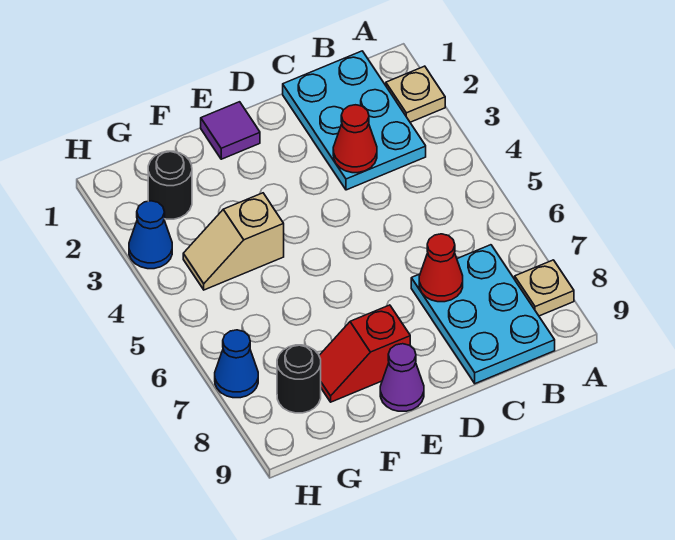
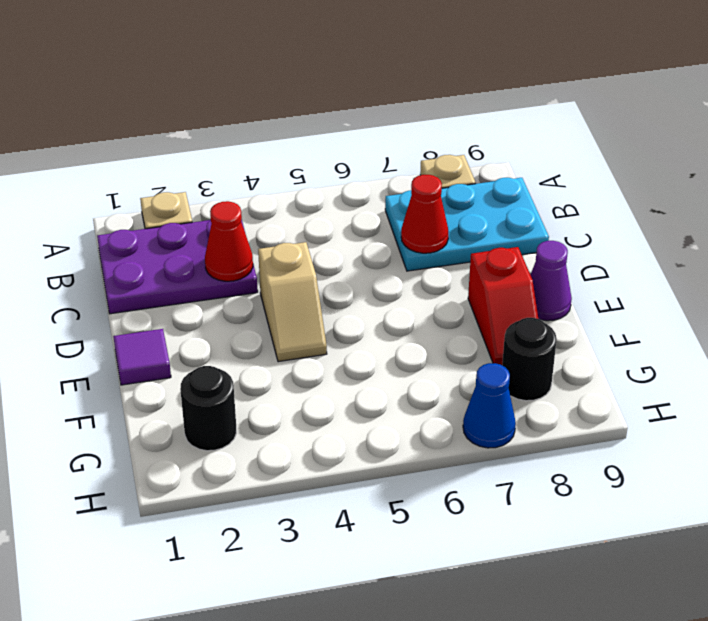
cyan plate B1:C3 level 1 -> purple plate B1:C3 level 1
tan slope F4:G4 level 1 top F -> tan slope D4:E4 level 1 top D
blue cone H3 level 1 -> none

